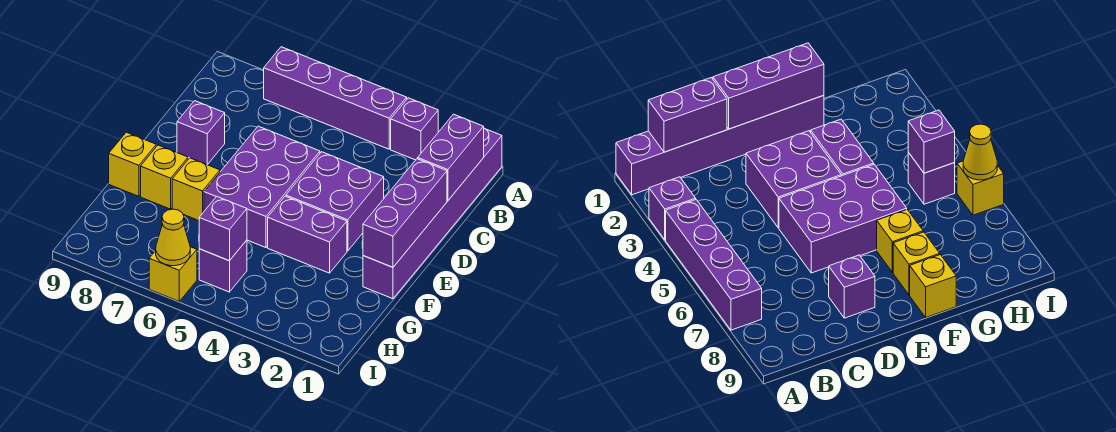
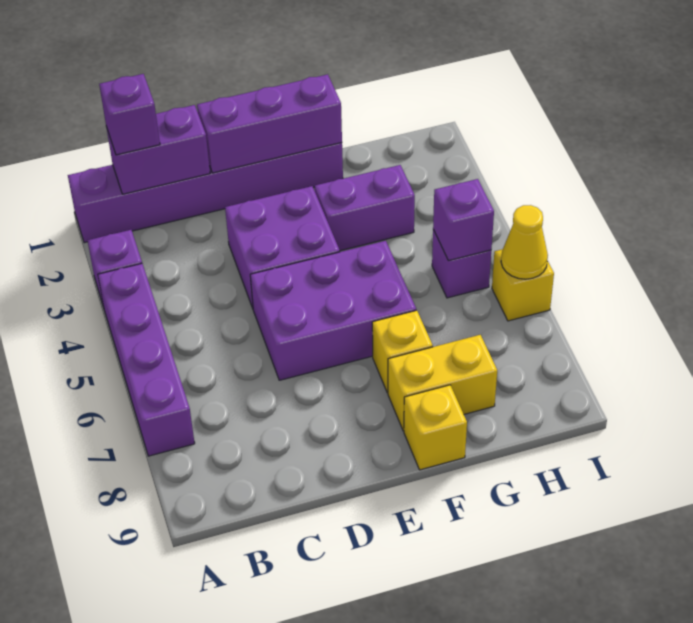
purple brick D8 level 1 -> purple brick B1 level 3
purple brick F3:F4 level 1 -> purple brick F3:G3 level 1
yellow brick F8 level 1 -> yellow brick F8:G8 level 1

